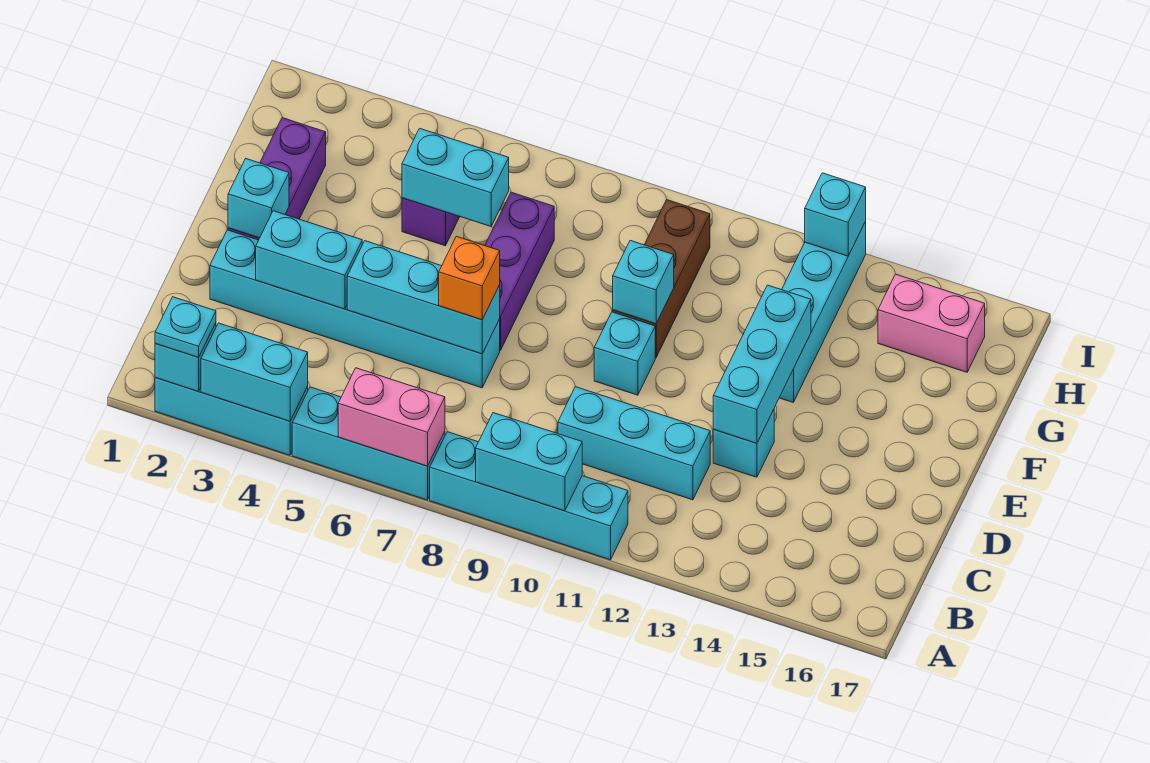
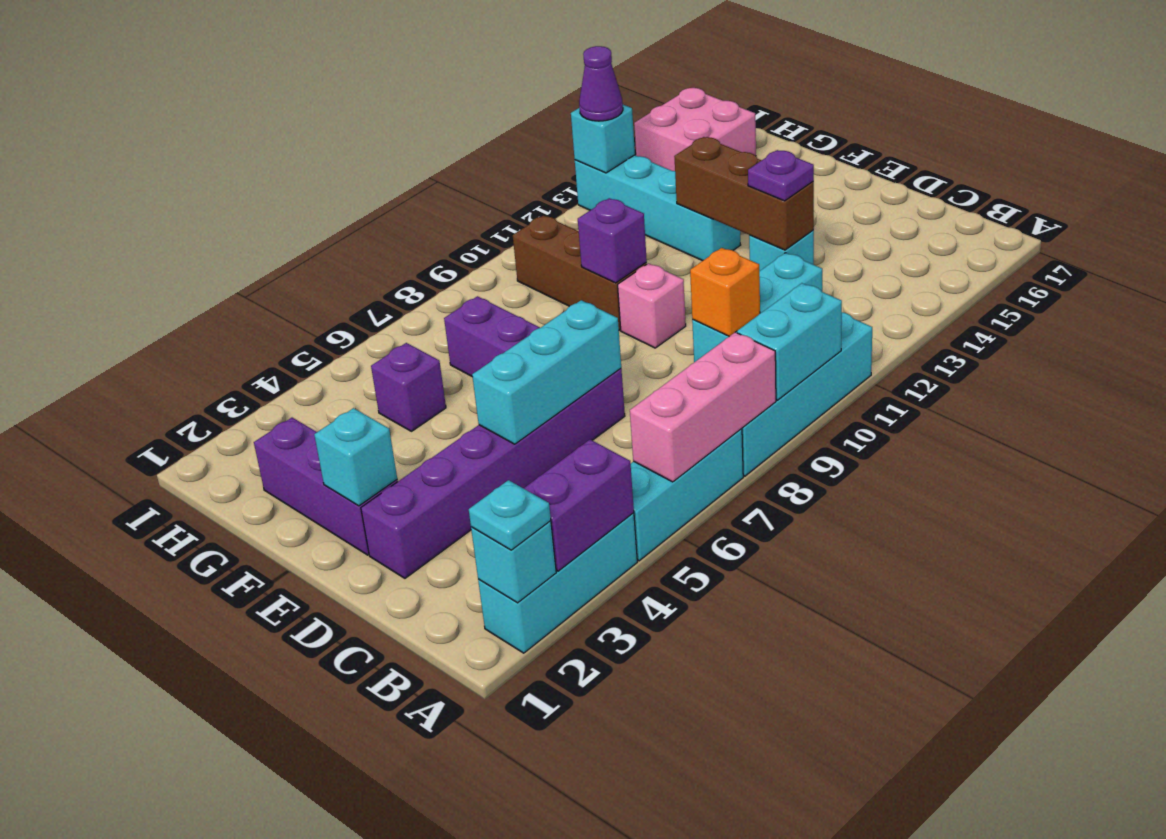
cyan brick A3:A4 level 2 -> purple brick A3:A4 level 2
pink brick A6:A7 level 2 -> pink brick A6:A8 level 2
cyan brick D2:D7 level 1 -> purple brick D2:D7 level 1
cyan brick D3:D4 level 2 -> none
orange brick D7 level 3 -> orange brick C10 level 2
cyan brick D13:F13 level 2 -> brown brick D13:F13 level 2
none -> purple plate D13 level 3
cyan brick E10 level 1 -> pink brick E10 level 1
cyan brick F10 level 2 -> purple brick F10 level 2
cyan brick G5:G6 level 2 -> none
pink brick H15:H16 level 1 -> pink brick H15:I16 level 1
none -> purple cone I13 level 3

